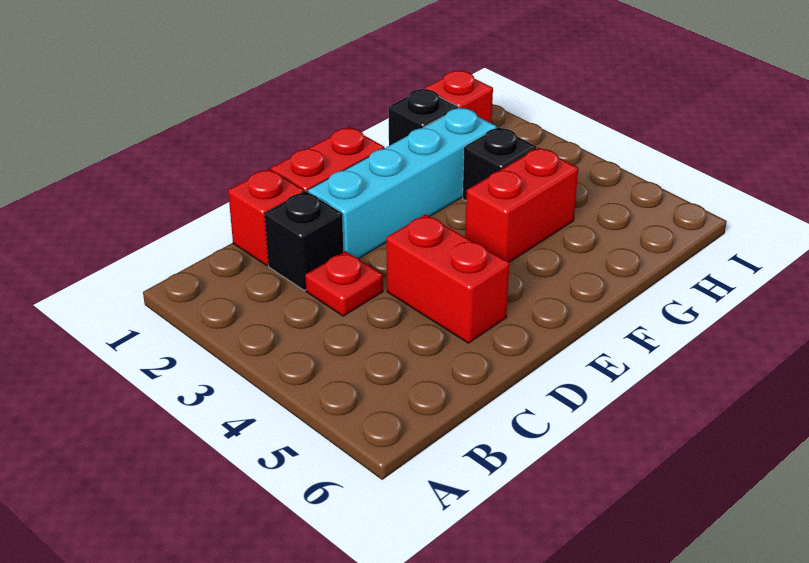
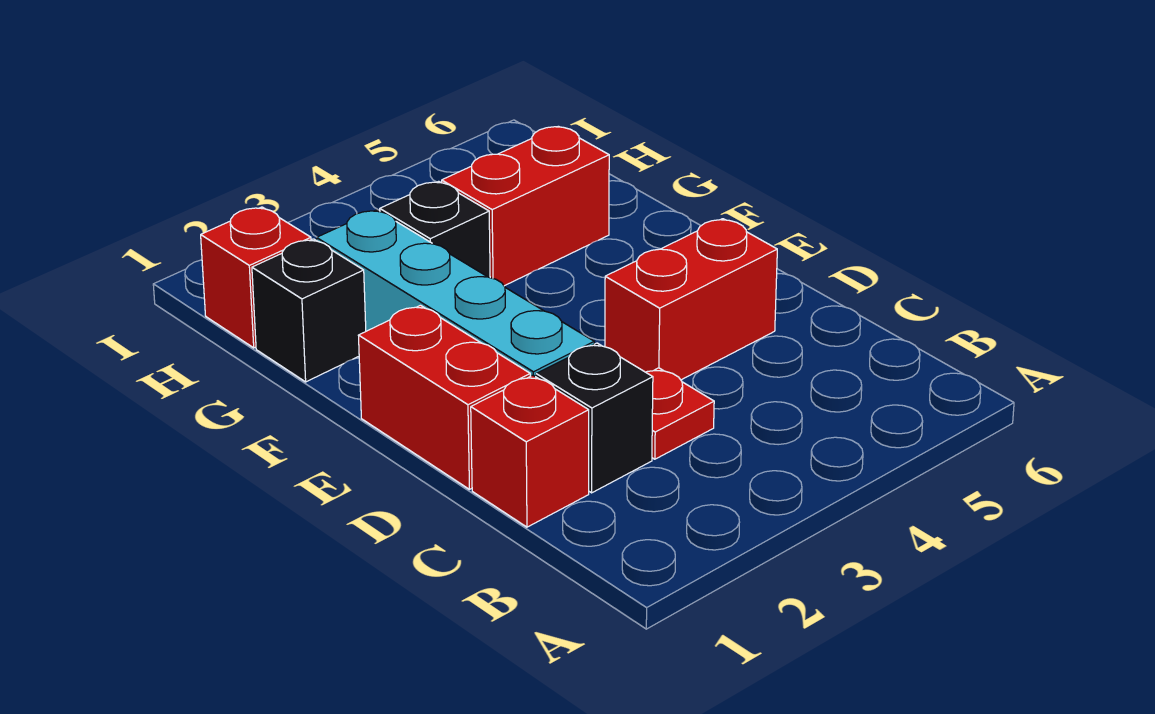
red brick F4:G4 level 1 -> red brick G4:G5 level 1

